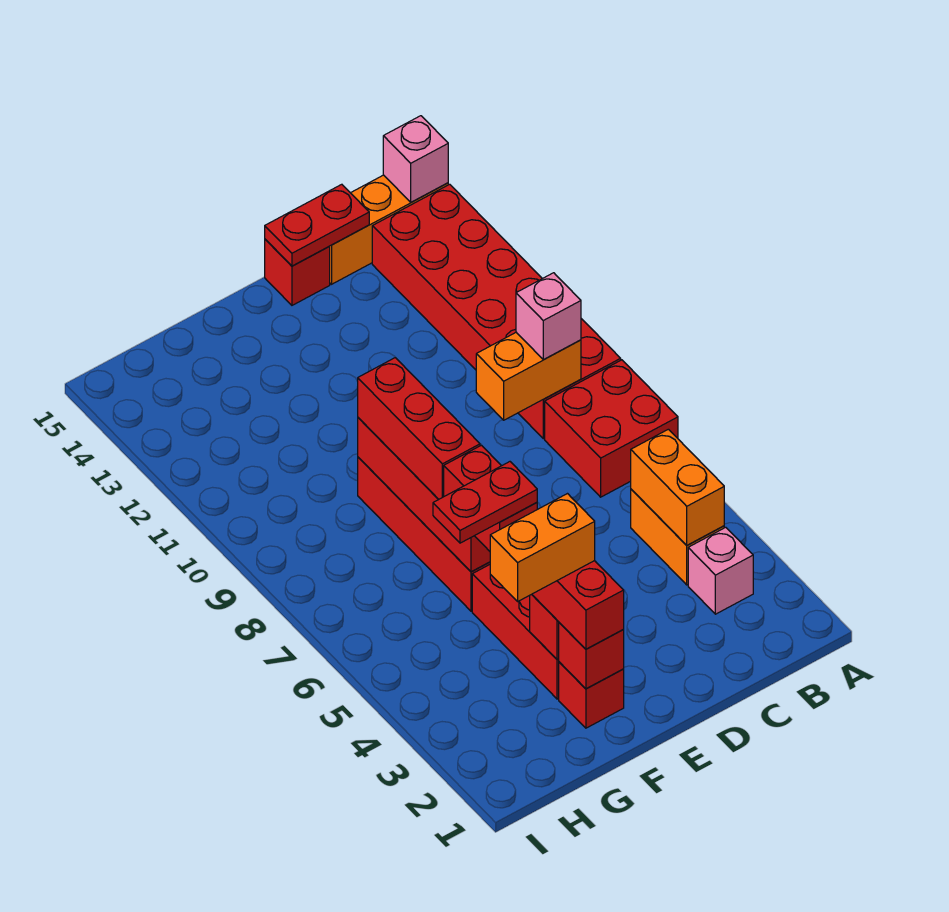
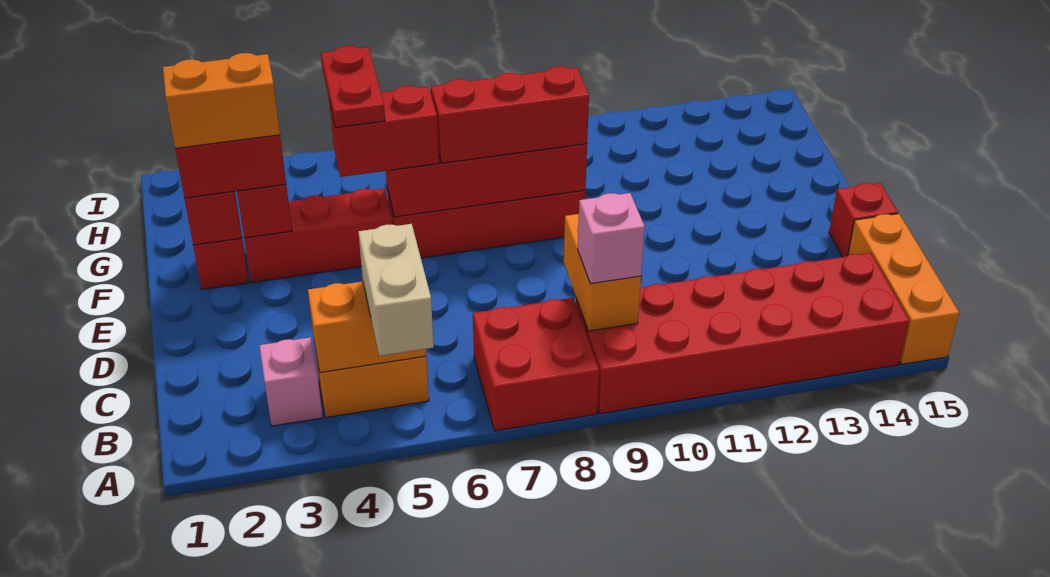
none -> tan brick A5:B5 level 3
pink brick A15 level 2 -> none
red plate C15:D15 level 2 -> none
orange brick F3:G3 level 4 -> orange brick F2:F3 level 4

